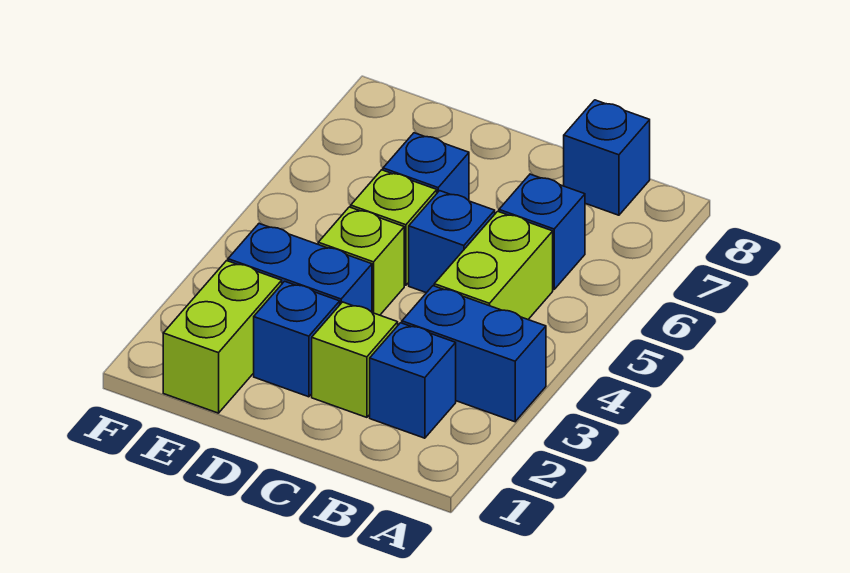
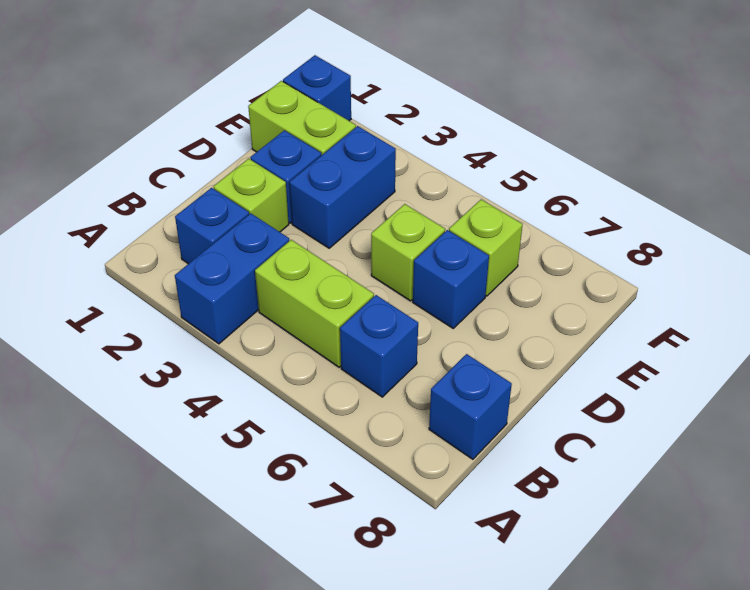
blue brick C5 level 1 -> blue brick F1 level 1
lime brick D4 level 1 -> lime brick E6 level 1

